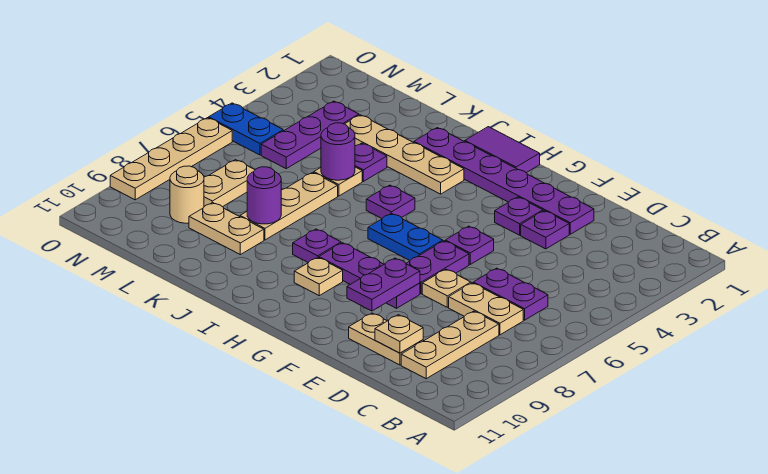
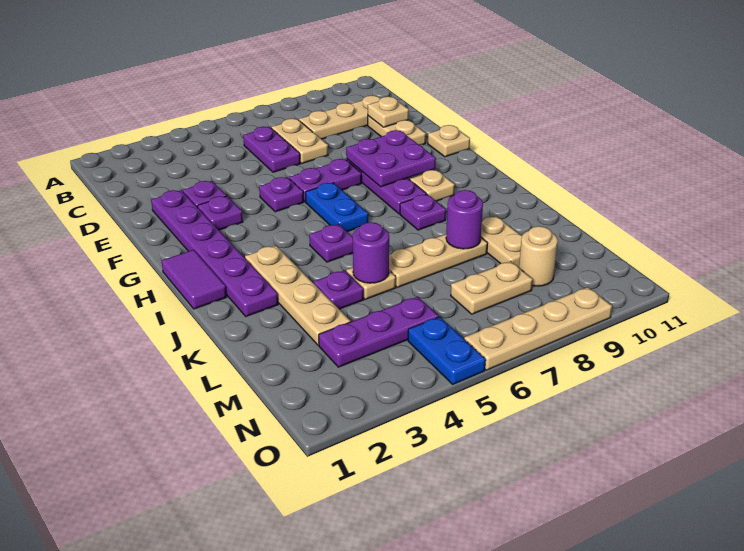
tan plate E7 level 1 -> tan plate F11 level 1
purple plate F8:F9 level 2 -> purple plate F8:G9 level 2

